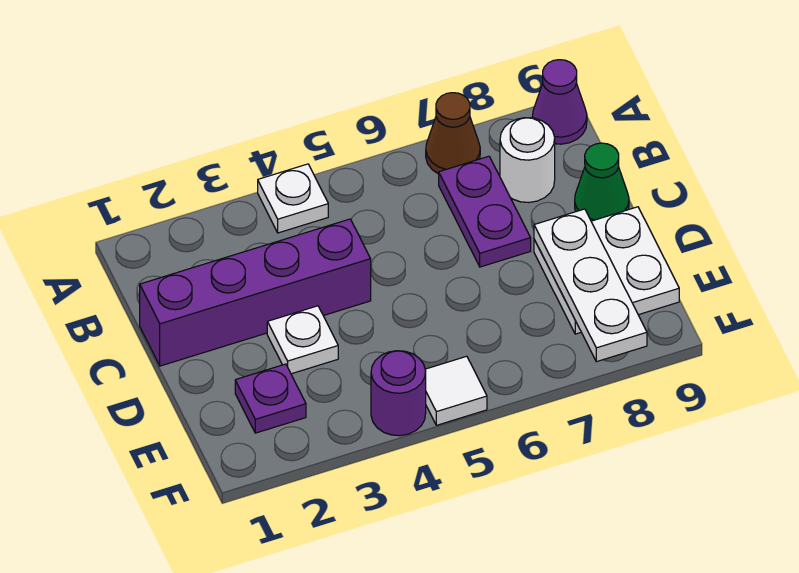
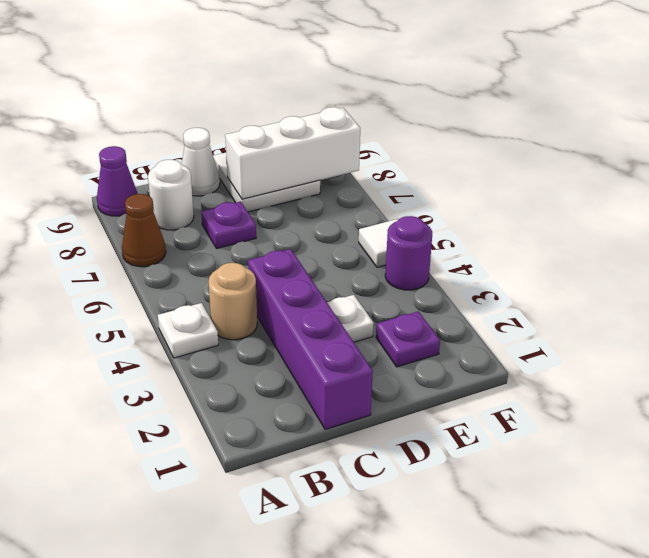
none -> tan round brick B4 level 1
purple plate B7:C7 level 1 -> purple plate C7 level 1
green cone C9 level 1 -> white cone C9 level 1
white plate D8:F8 level 2 -> white brick D8:F8 level 2

